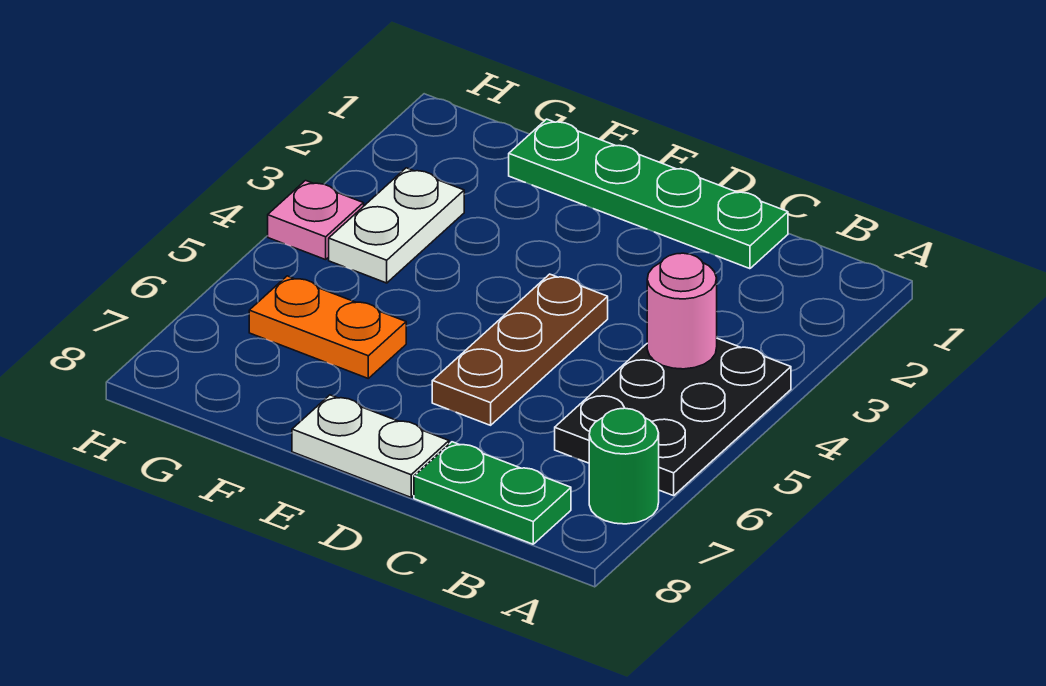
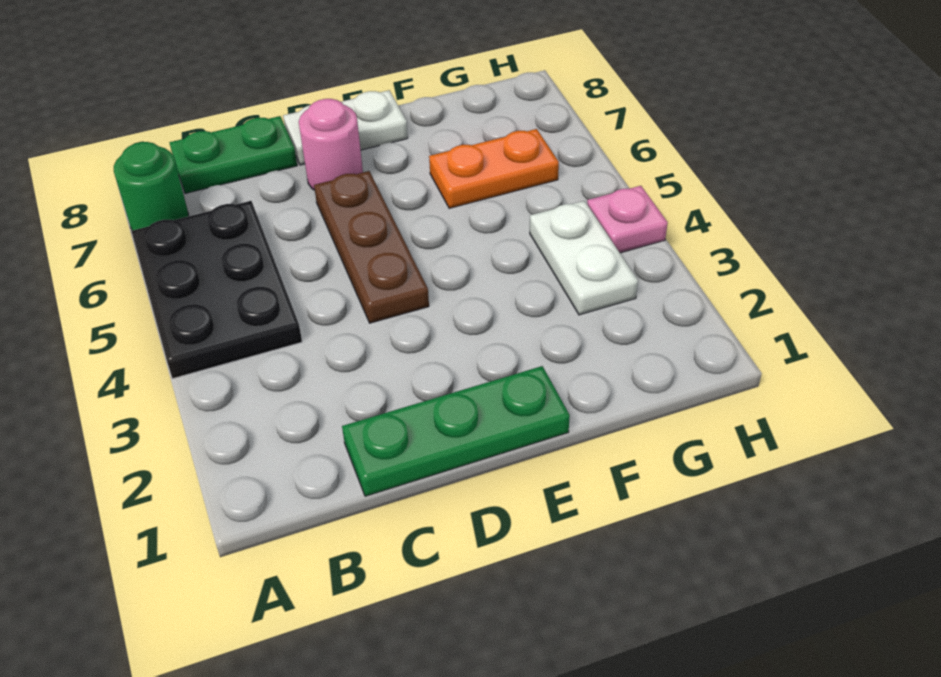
pink round brick B4 level 2 -> pink round brick D7 level 1
green plate C1:F1 level 1 -> green plate C1:E1 level 1

